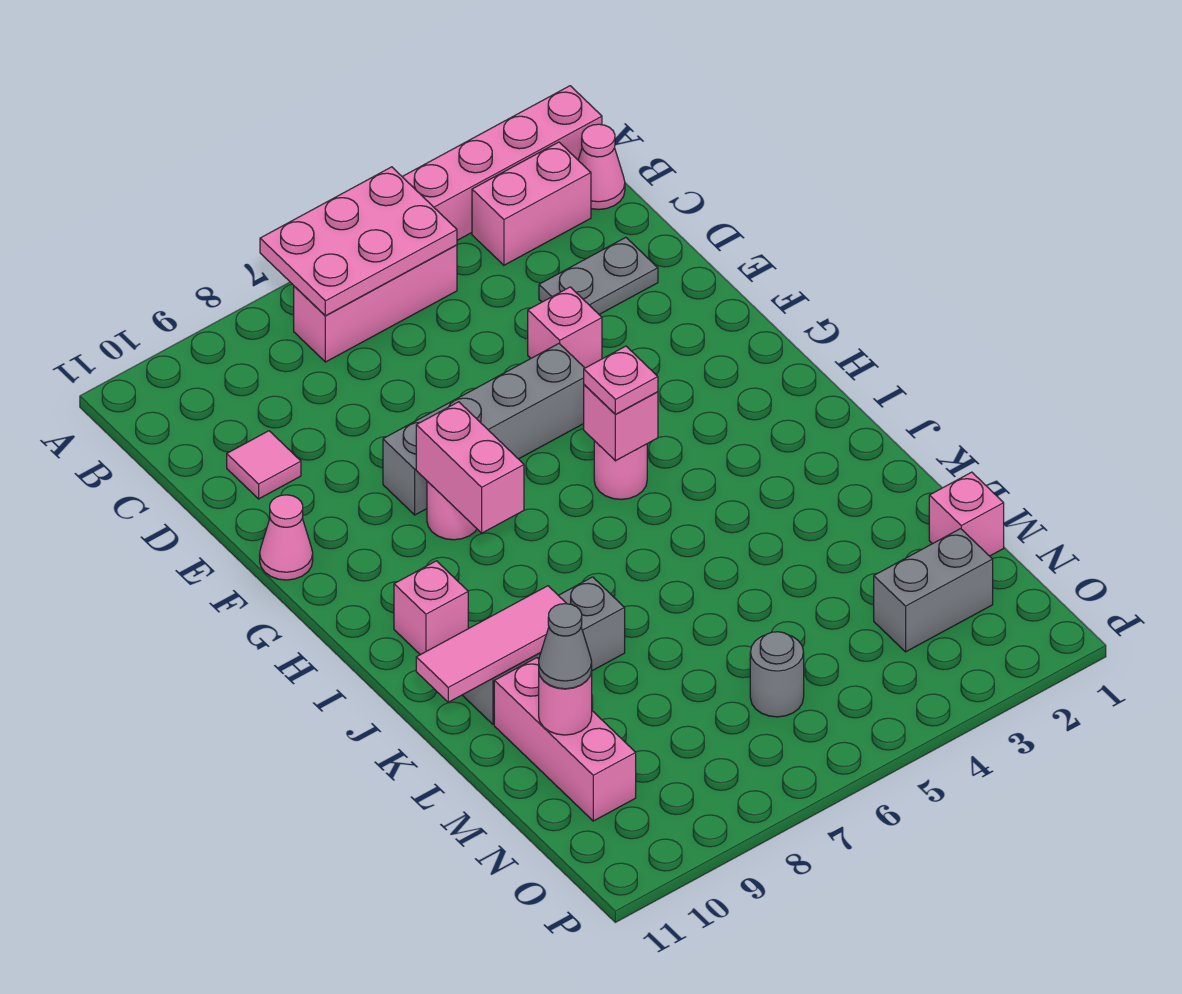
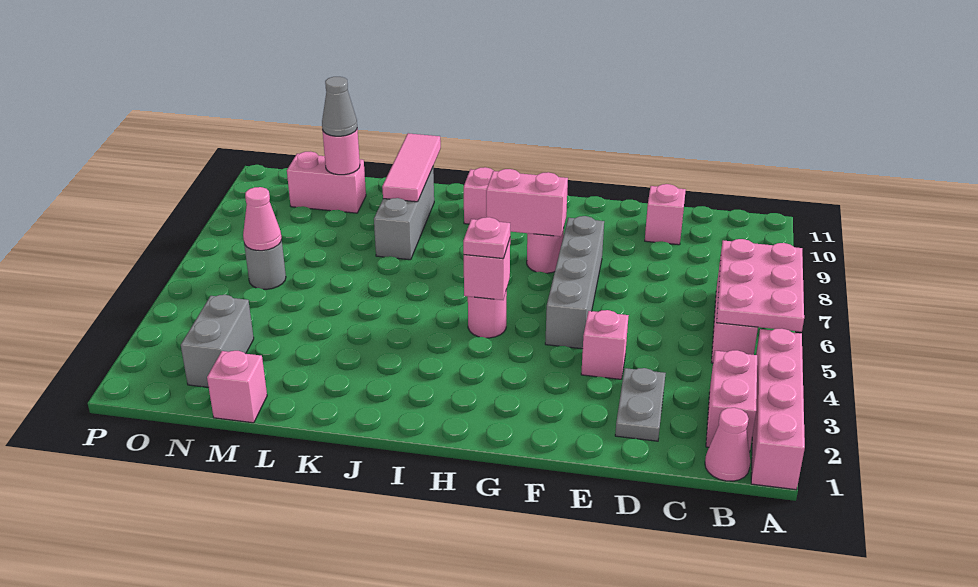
pink tile D10 level 1 -> pink brick D10 level 1
pink cone F11 level 1 -> pink cone N6 level 2
pink brick L10:N10 level 1 -> pink brick M10:N10 level 1

